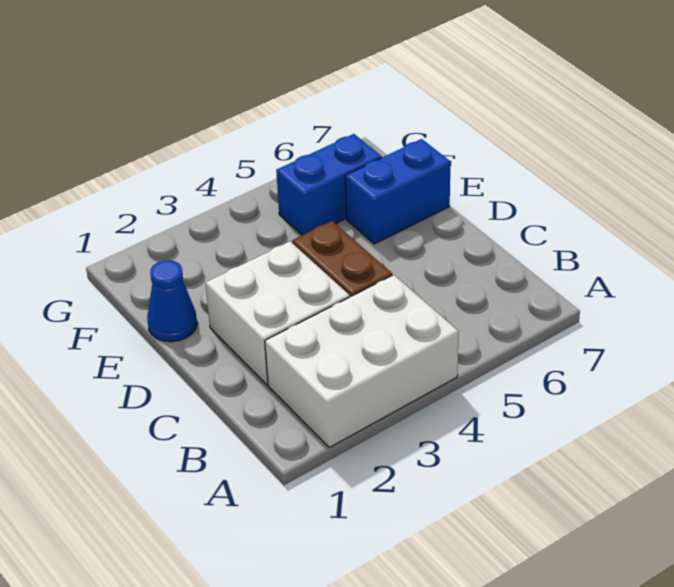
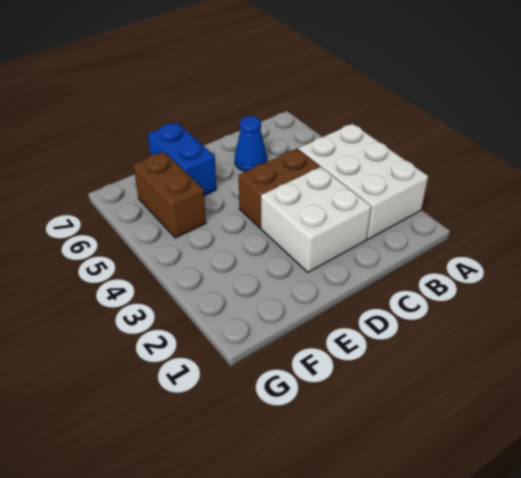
blue cone E1 level 1 -> blue cone C6 level 1
blue brick F5:F6 level 1 -> brown brick F5:F6 level 1

